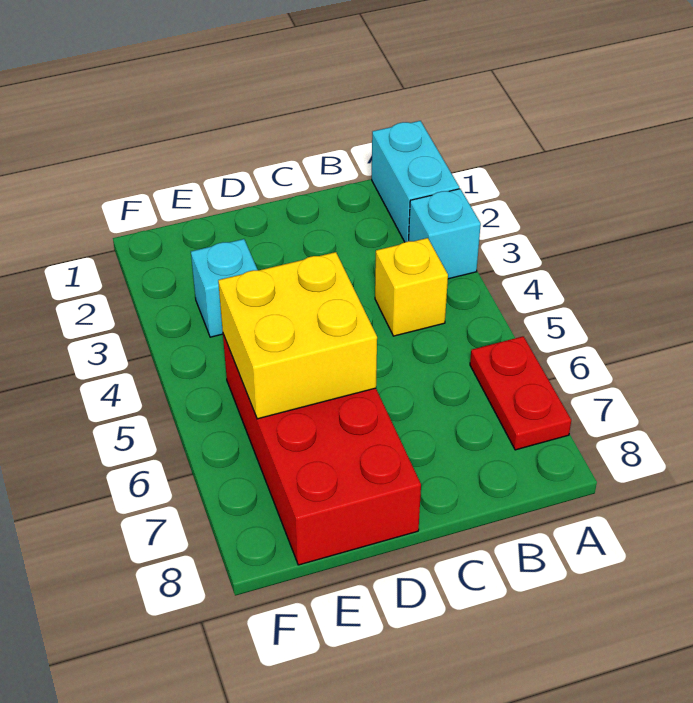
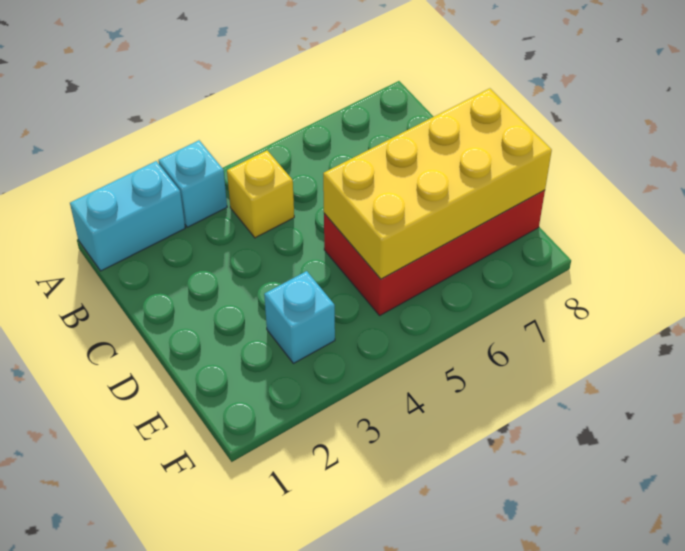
red plate A6:A7 level 1 -> none
yellow brick D5:E6 level 2 -> yellow brick D5:E8 level 2

